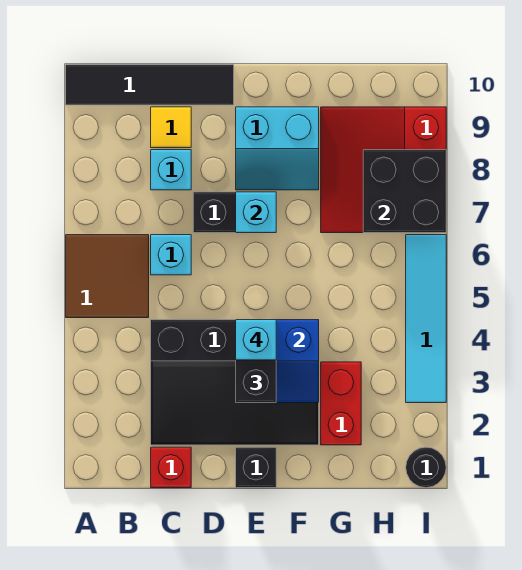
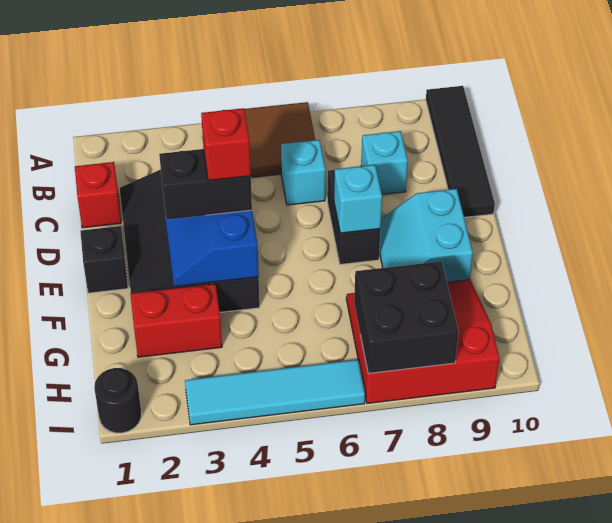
yellow tile C9 level 1 -> none
cyan brick E4 level 4 -> red brick E4 level 4

